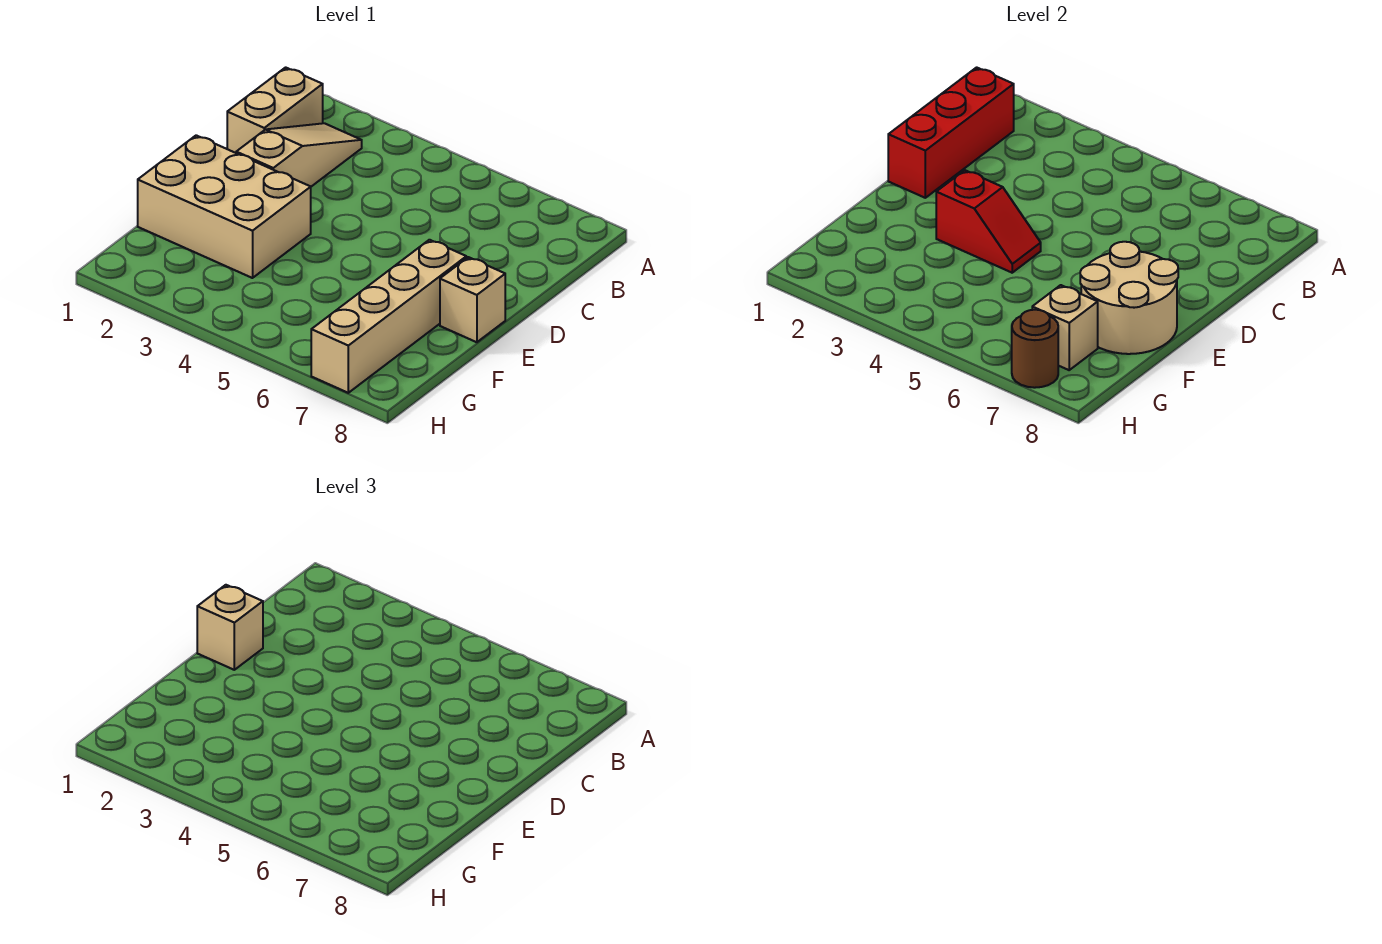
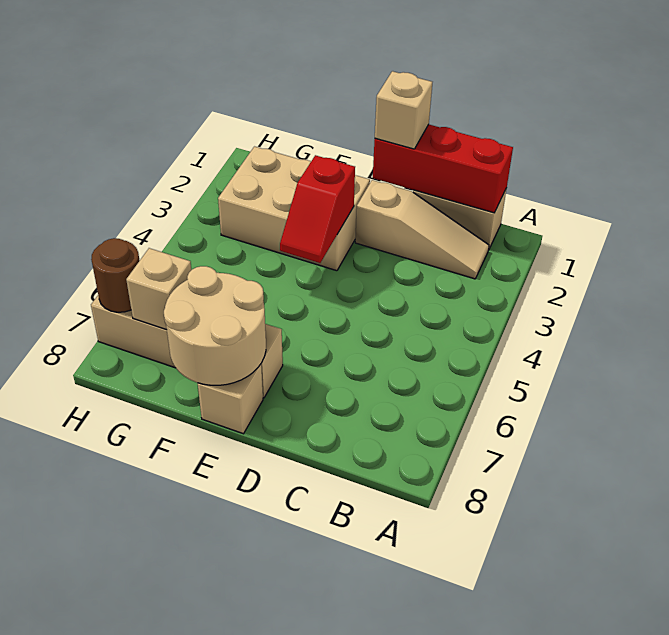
tan brick E1:F3 level 1 -> tan brick E2:G3 level 1

